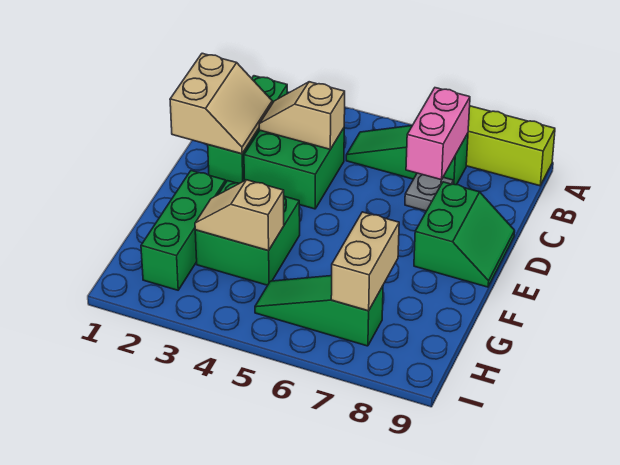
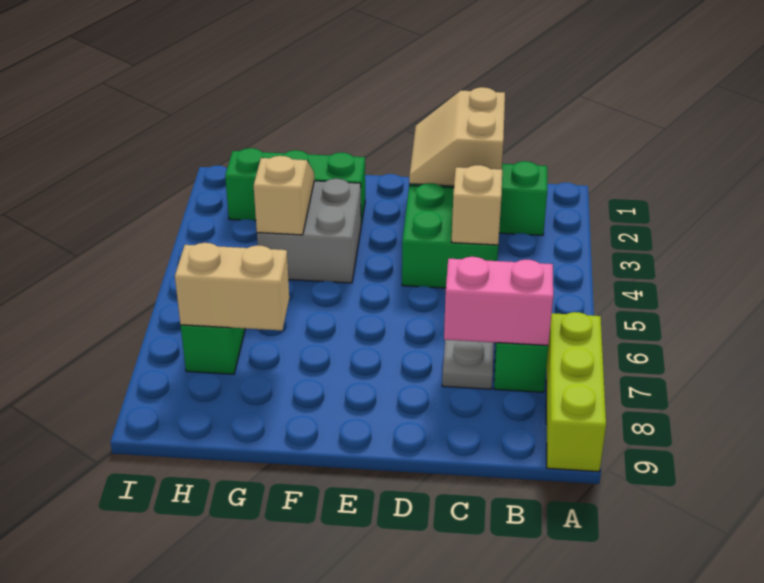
tan slope C1:D2 level 2 top 1 -> tan slope C1:D2 level 2 top C
green slope D8:E9 level 1 top 8 -> none
green brick F3:G4 level 1 -> grey brick F3:G4 level 1

